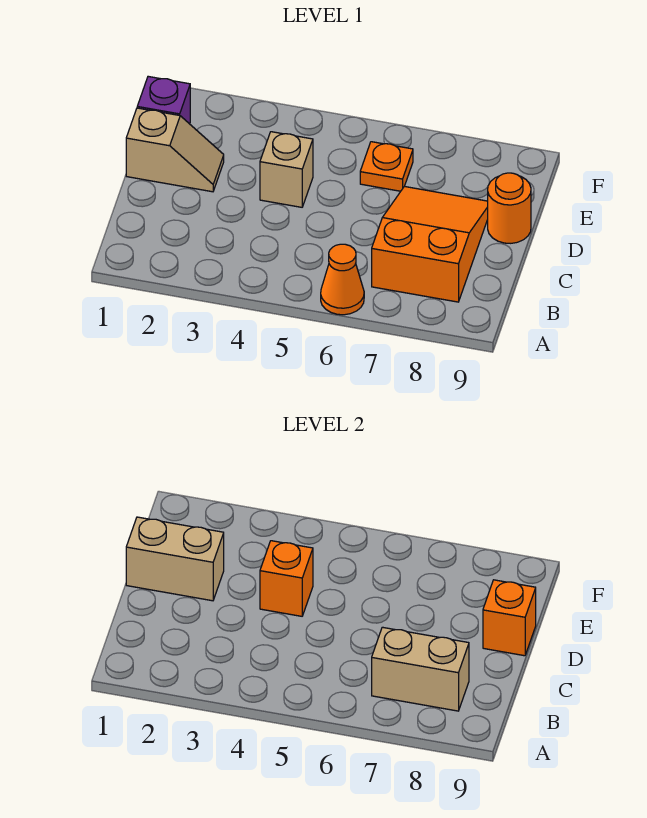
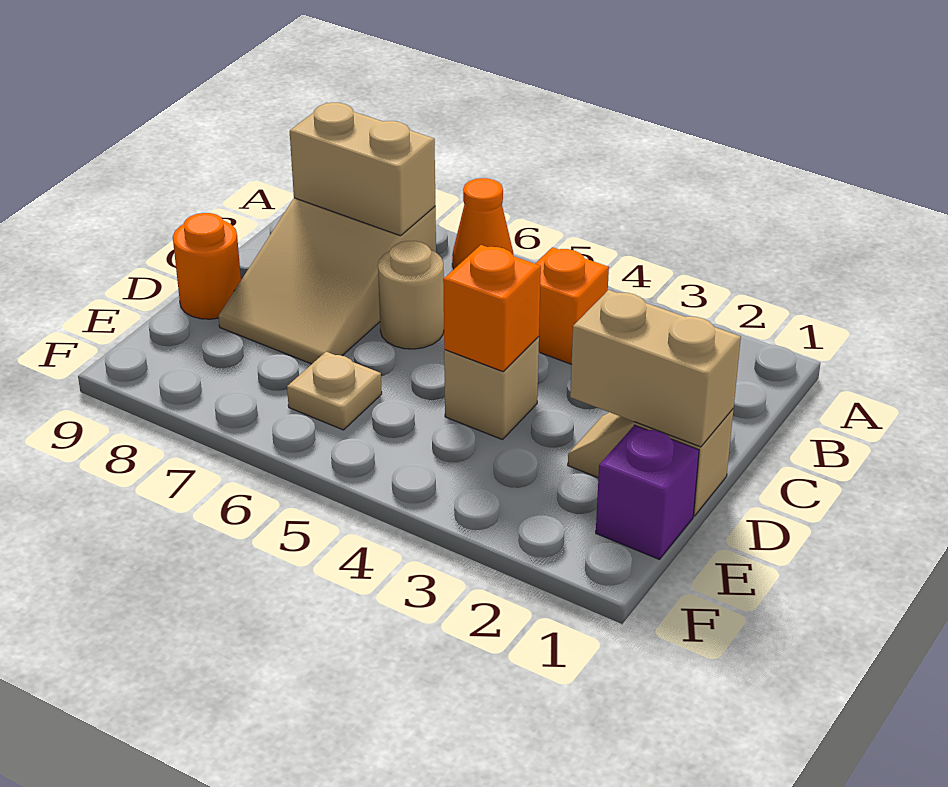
orange slope B7:D8 level 1 top B -> tan slope B7:D8 level 1 top B
none -> tan round brick C6 level 1
orange brick D9 level 2 -> orange brick B4 level 1
orange plate E6 level 1 -> tan plate E6 level 1

